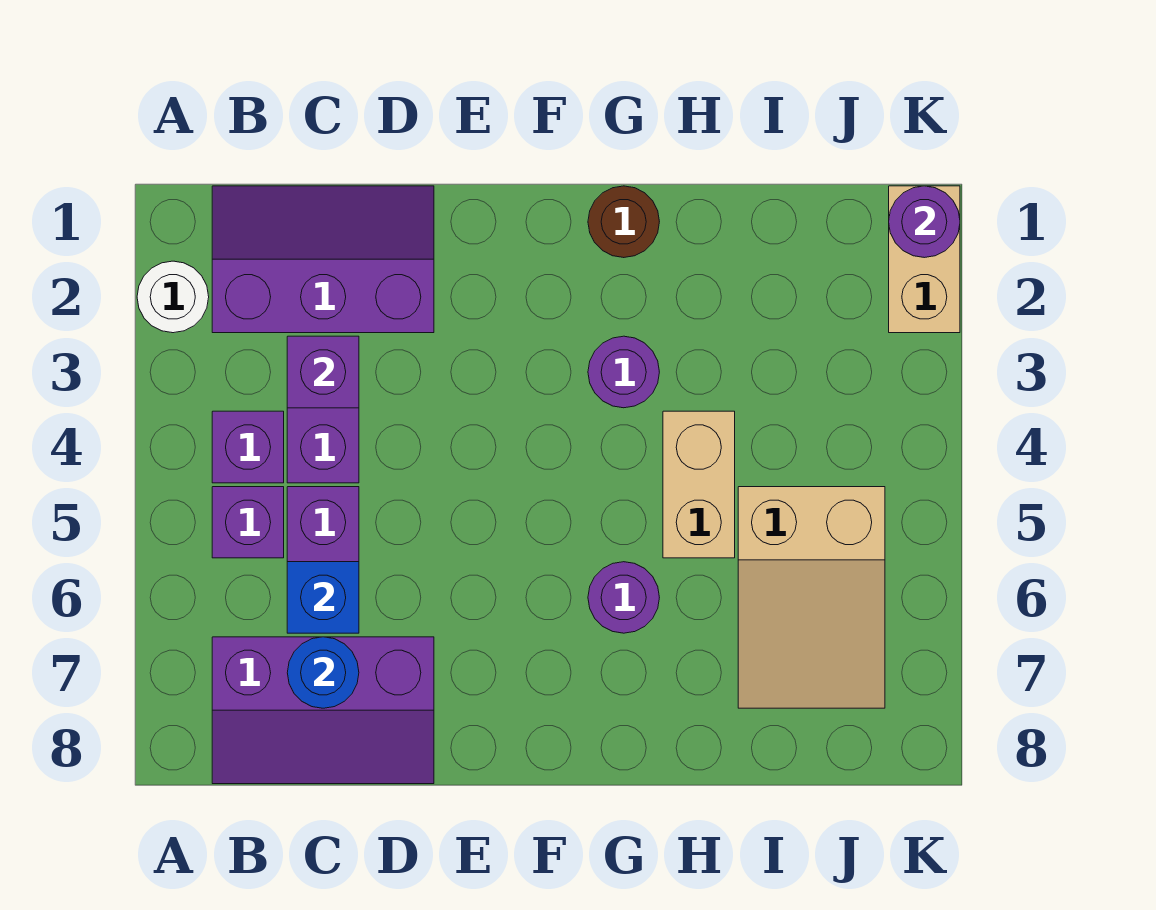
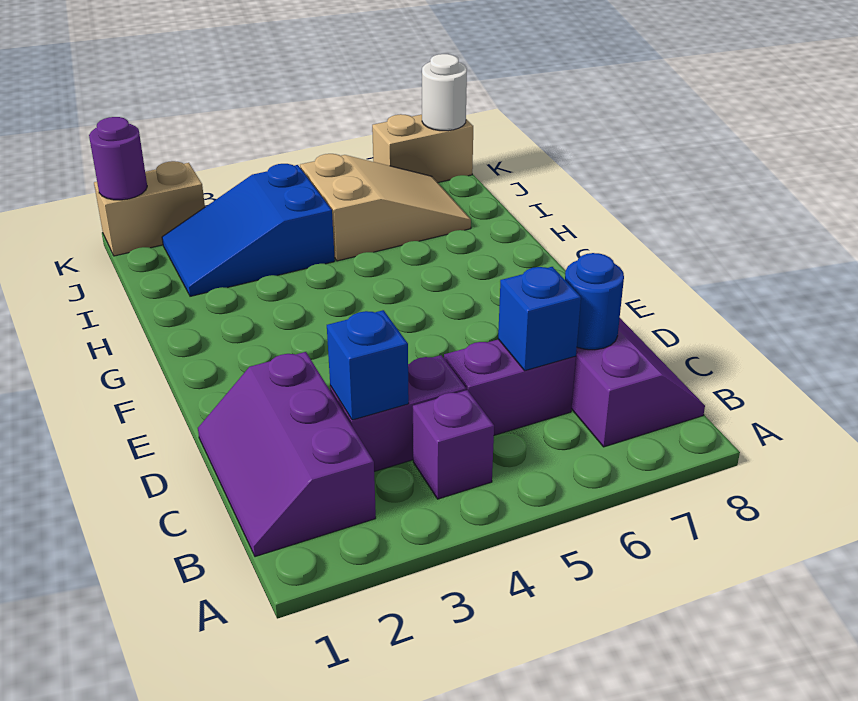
white round brick A2 level 1 -> white round brick K8 level 2
purple brick B5 level 1 -> none
purple brick C3 level 2 -> blue brick C3 level 2
brown round brick G1 level 1 -> none
purple round brick G3 level 1 -> none
purple round brick G6 level 1 -> none
tan brick H4:H5 level 1 -> tan brick K7:K8 level 1
none -> blue slope I2:J4 level 1 top 4

